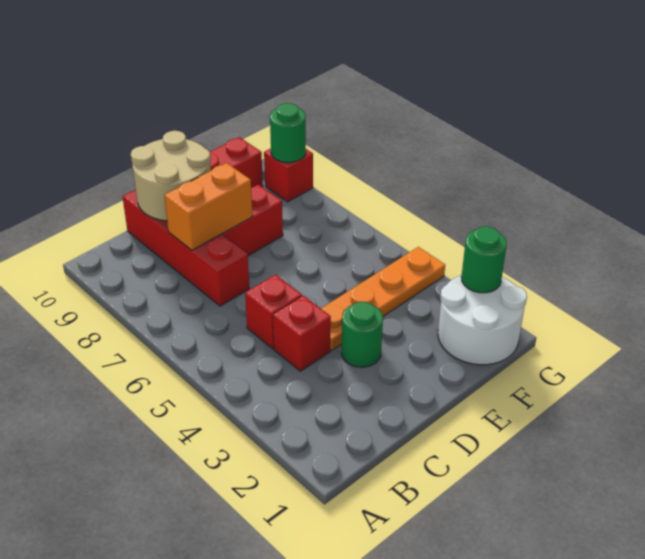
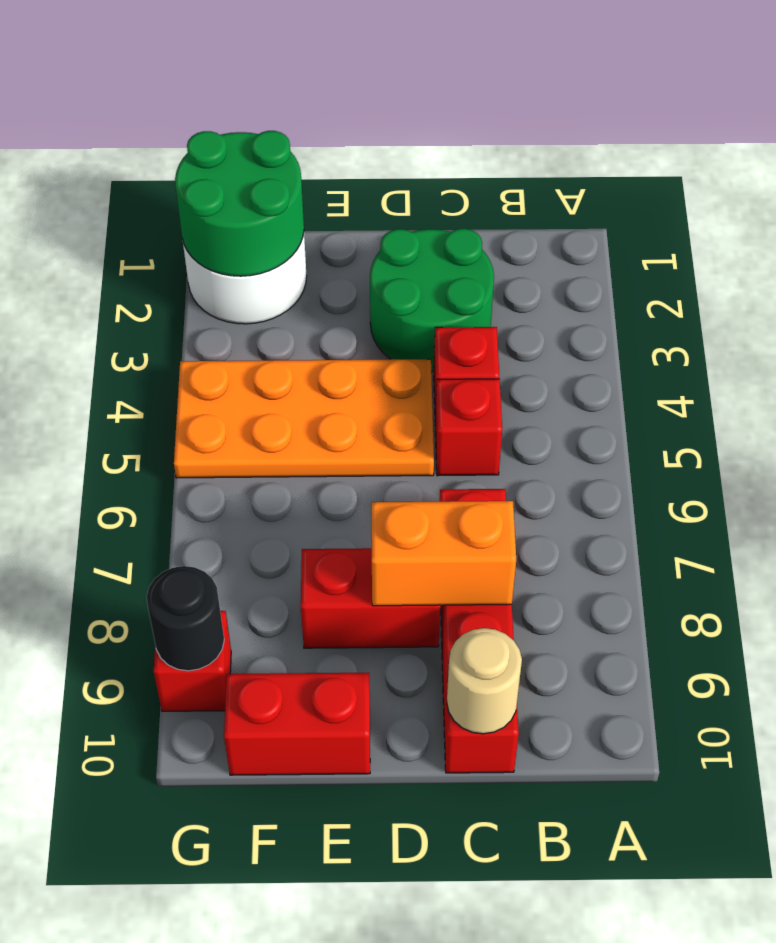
tan round brick C9:D10 level 2 -> tan round brick C10 level 2
green round brick D3 level 1 -> green round brick C2:D3 level 1
orange plate D4:G4 level 1 -> orange plate D4:G5 level 1
green round brick G2 level 2 -> green round brick F1:G2 level 2
green round brick G9 level 2 -> black round brick G9 level 2

